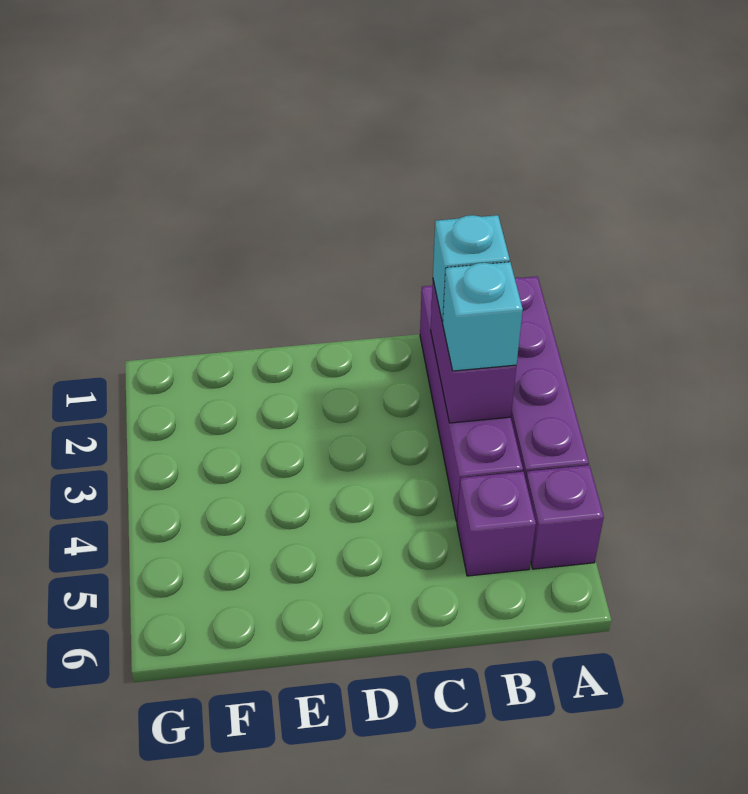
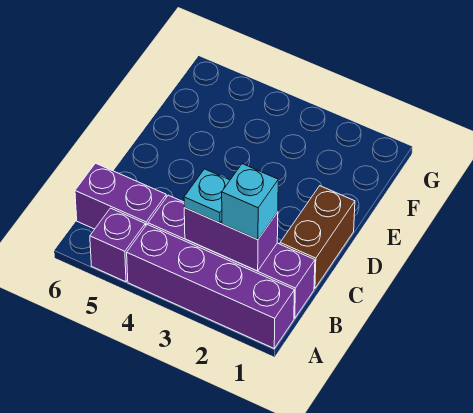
cyan brick B3 level 3 -> cyan plate B3 level 3
purple brick B5 level 1 -> purple brick B5:B6 level 1
none -> brown brick C1:D1 level 1

